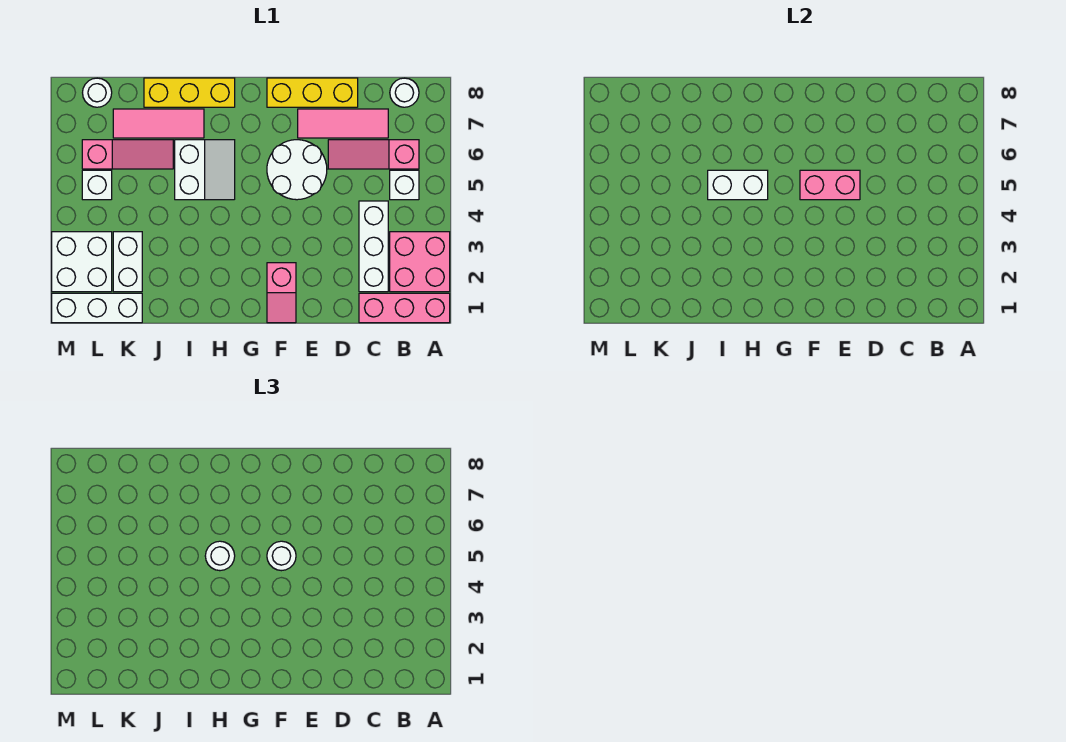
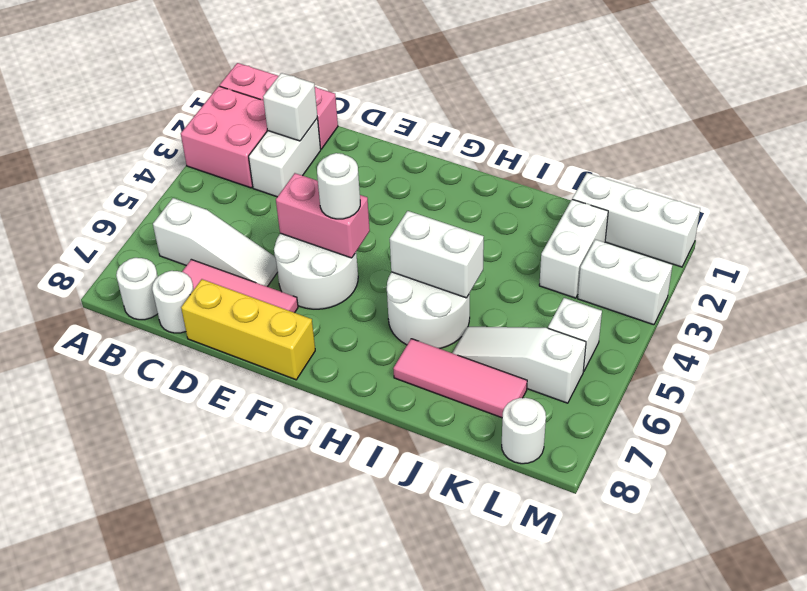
white brick B5 level 1 -> white brick C2 level 2
pink slope B6:D6 level 1 top B -> white slope B6:D6 level 1 top B
white brick C2:C4 level 1 -> white brick C2:C3 level 1
pink slope F1:F2 level 1 top 2 -> none
white slope H5:I6 level 1 top I -> white round brick H5:I6 level 1
white round brick H5 level 3 -> white round brick C8 level 1
yellow brick H8:J8 level 1 -> none
pink slope J6:L6 level 1 top L -> white slope J6:L6 level 1 top L
white brick L2:M3 level 1 -> white brick L3:M3 level 1

